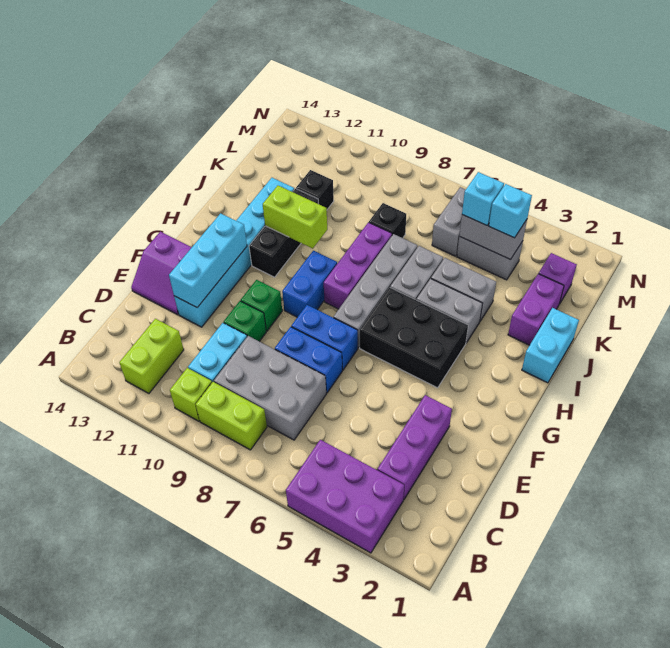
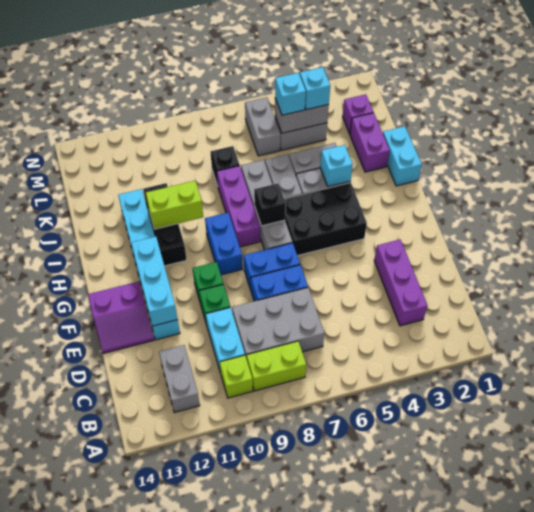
purple brick A3:B5 level 1 -> none
lime brick B12:C12 level 1 -> grey brick B12:C12 level 1
none -> cyan brick I4 level 2
black brick K11 level 1 -> black brick H7 level 2

